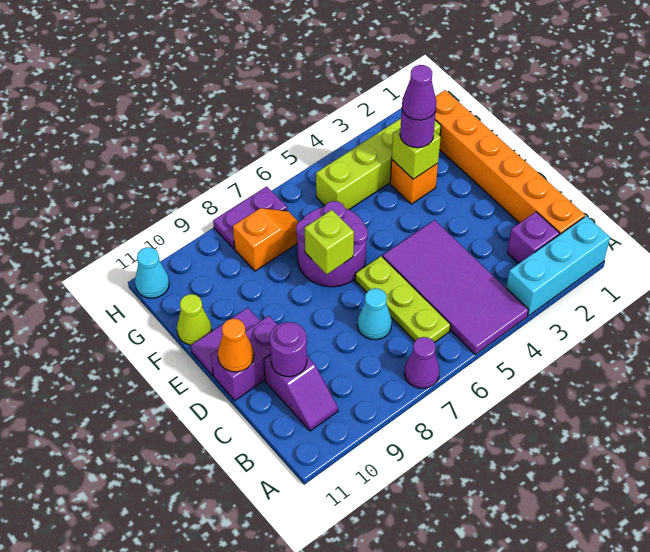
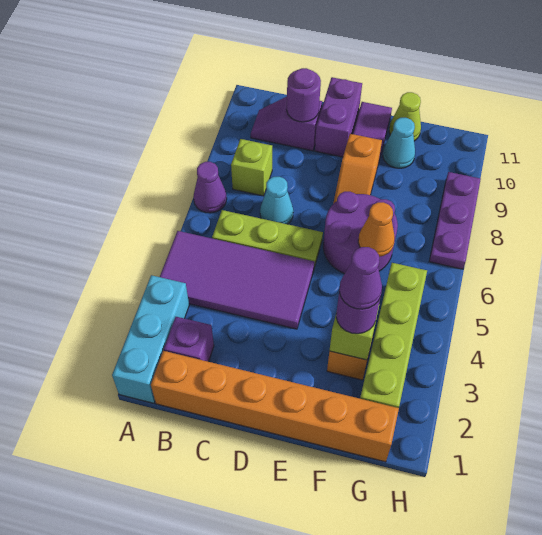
orange cone D11 level 2 -> orange cone F6 level 2
lime brick E7 level 2 -> lime brick B8 level 1
orange slope G7:G8 level 1 top 8 -> orange slope E8:E9 level 1 top 9
purple plate H7:H8 level 1 -> purple plate H7:H9 level 1
cyan cone H11 level 1 -> cyan cone F10 level 1

